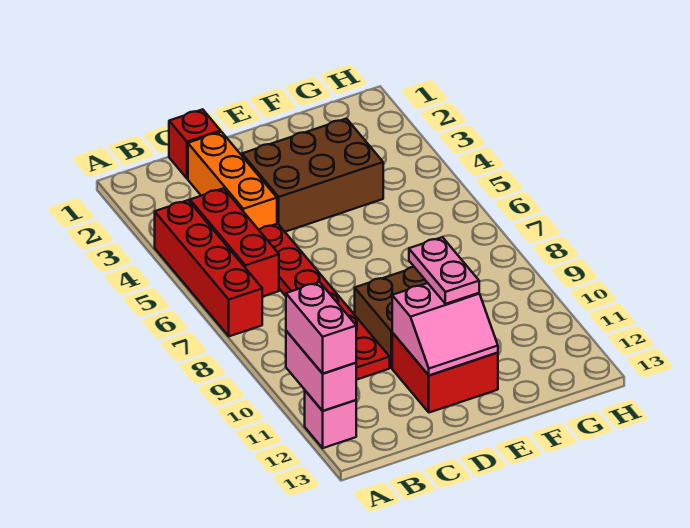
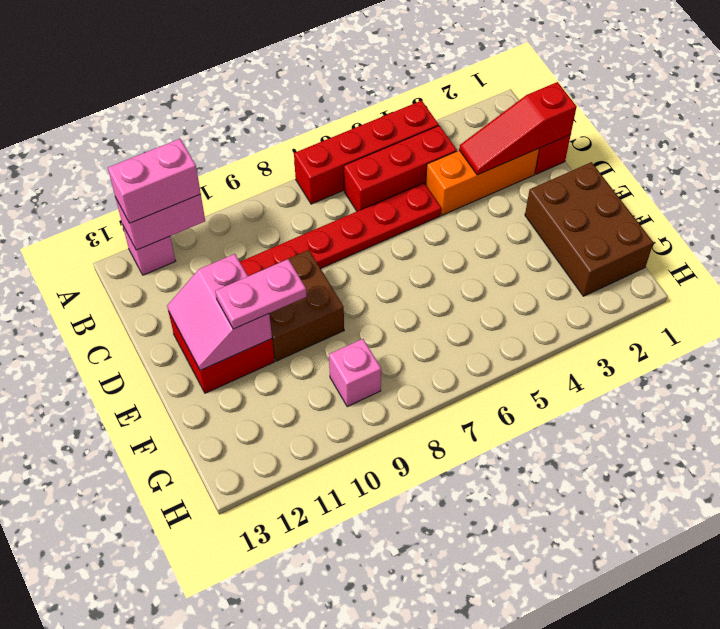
none -> red slope C1:C3 level 2 top 1
brown brick D3:F4 level 1 -> brown brick E1:G2 level 1
none -> pink brick G9 level 1

